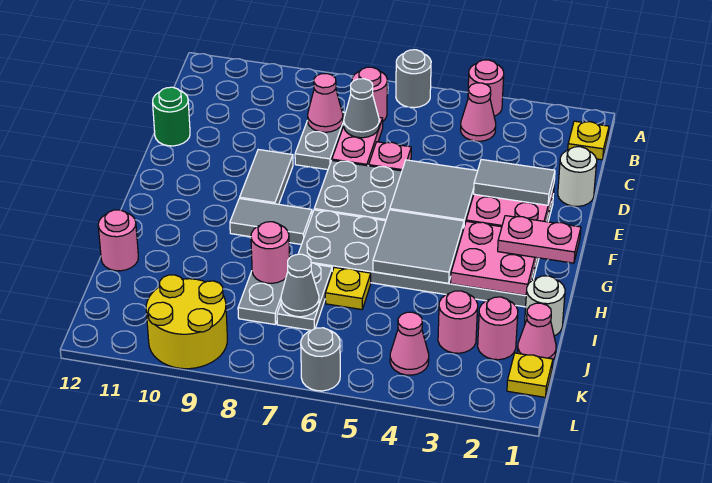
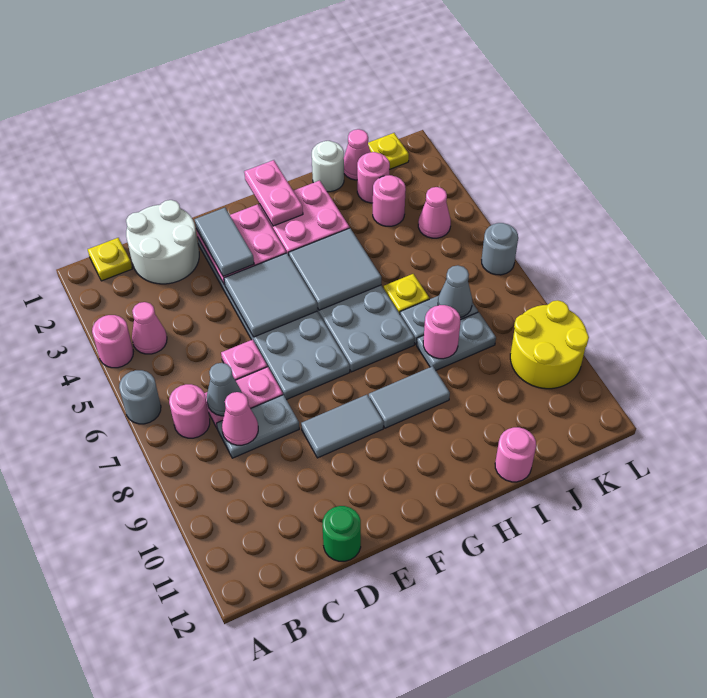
white round brick D1 level 1 -> white round brick C1:D2 level 1
grey tile G8:G9 level 1 -> grey tile G9:H9 level 1

